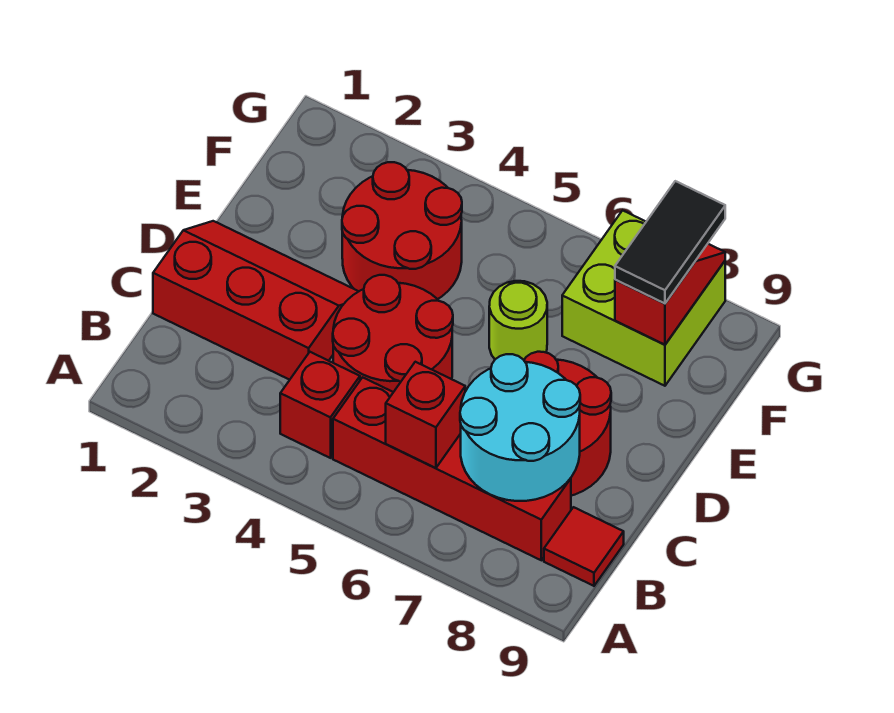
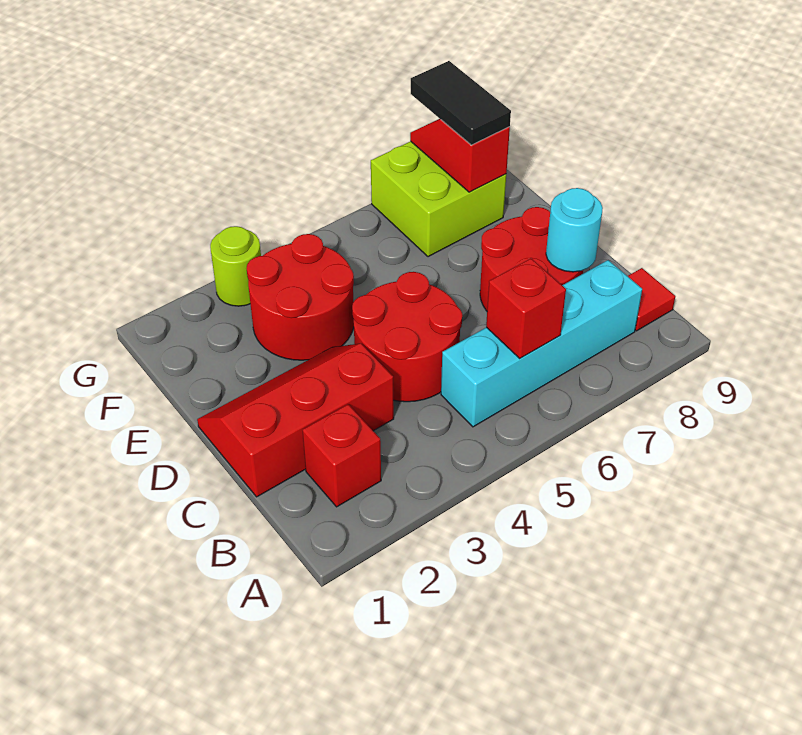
red brick B4 level 1 -> red brick B2 level 1
red brick B5:B8 level 1 -> cyan brick B5:B8 level 1
cyan round brick B7:C8 level 2 -> cyan round brick C8 level 2
lime round brick E6 level 1 -> lime round brick G3 level 1

